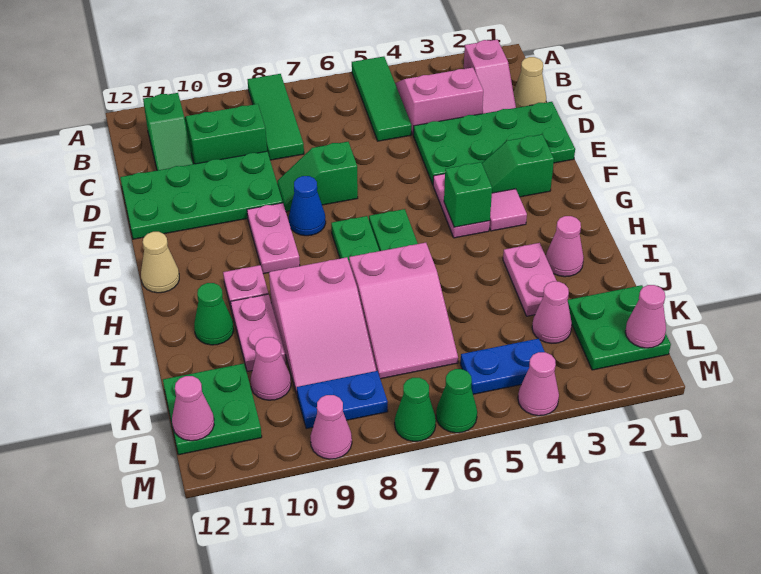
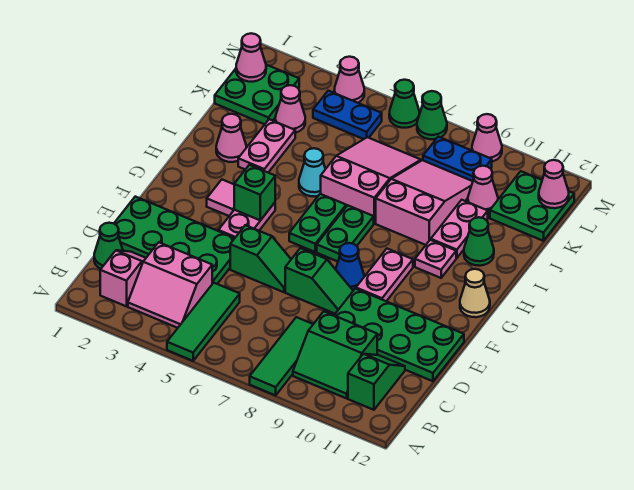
tan cone C1 level 1 -> green cone C1 level 1
green slope F2:F3 level 1 top 2 -> green slope E5:E6 level 1 top 5
none -> cyan cone I5 level 1

